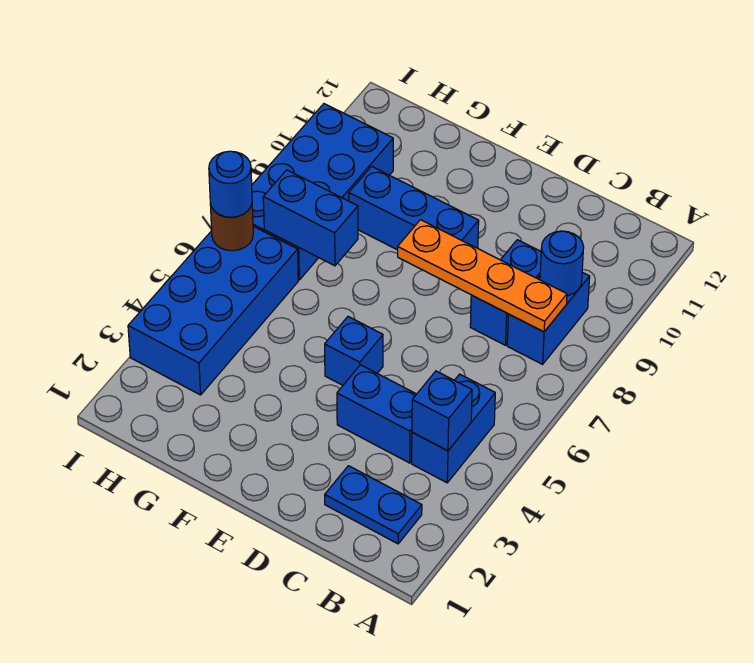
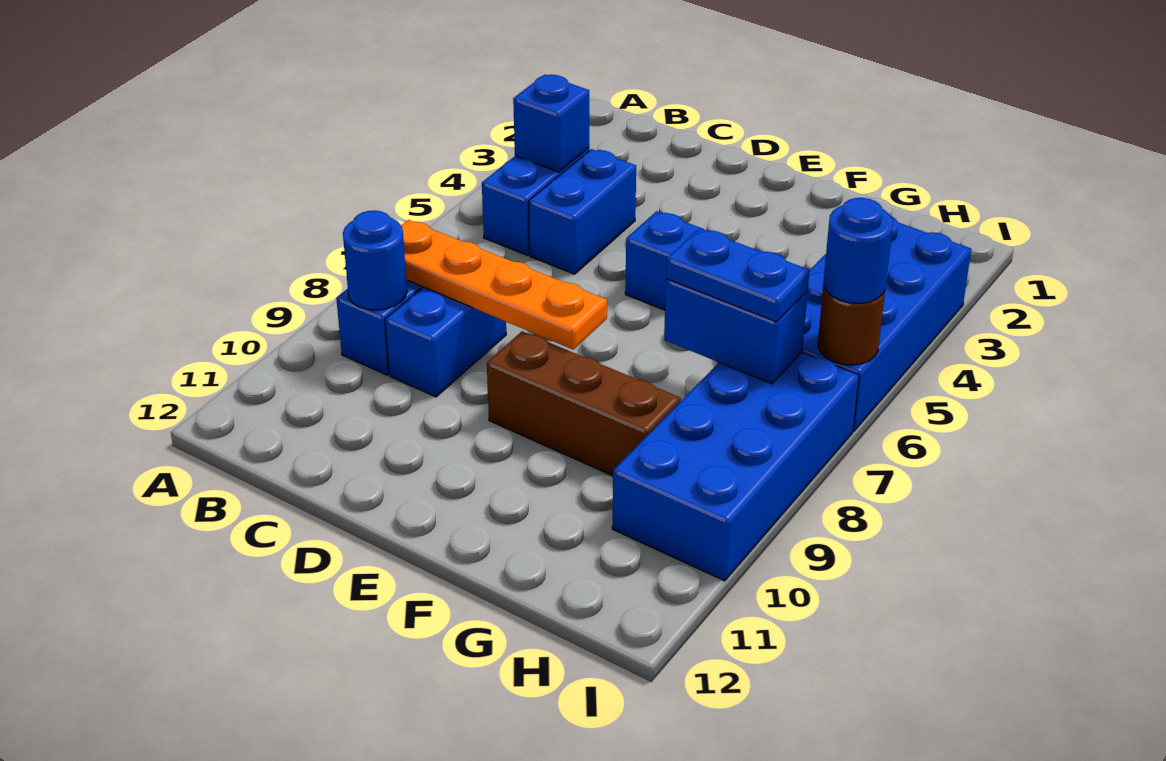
blue plate B2:C2 level 1 -> blue plate G7:H7 level 3
blue brick C4:D4 level 1 -> blue brick C4:C5 level 1
blue brick E9:G9 level 1 -> brown brick E9:G9 level 1

